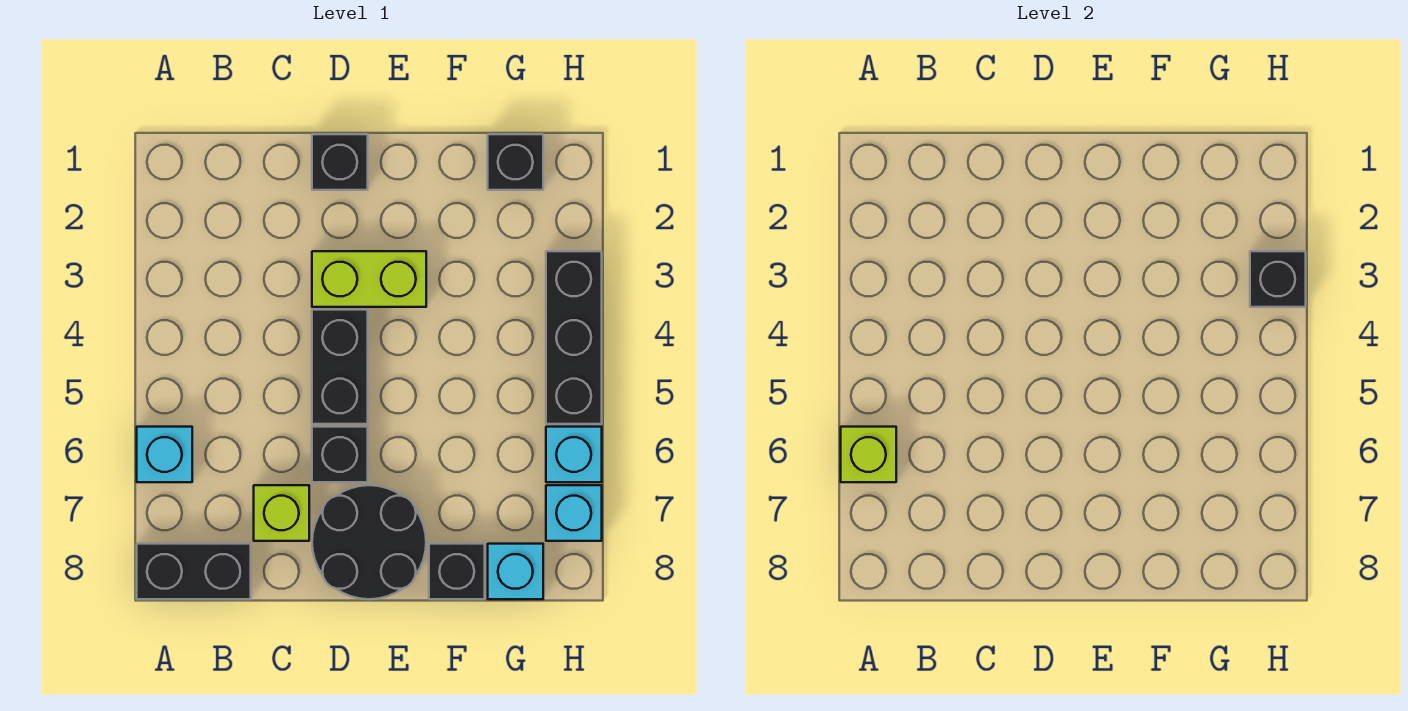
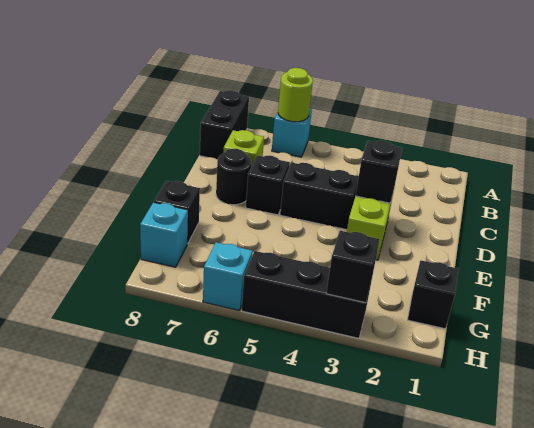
lime brick A6 level 2 -> lime round brick A6 level 2
black brick D1 level 1 -> black brick D3 level 2
black round brick D7:E8 level 1 -> black round brick D7 level 1
cyan brick H7 level 1 -> none

